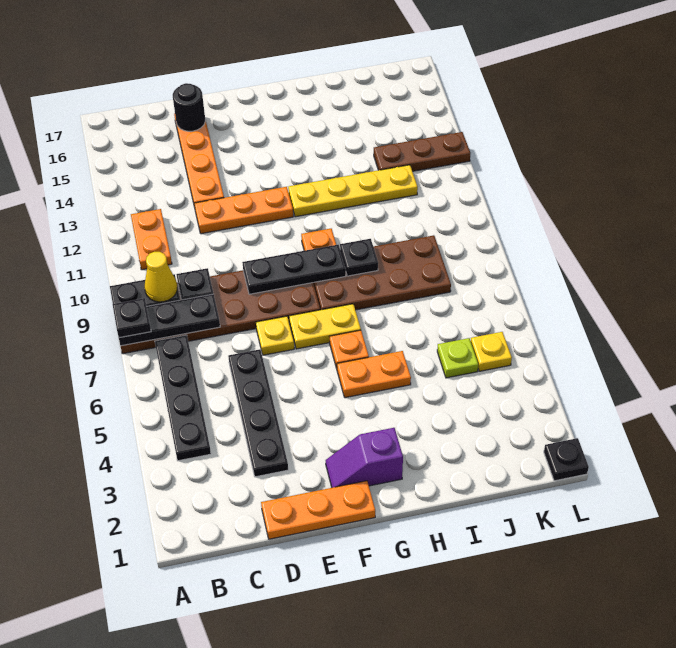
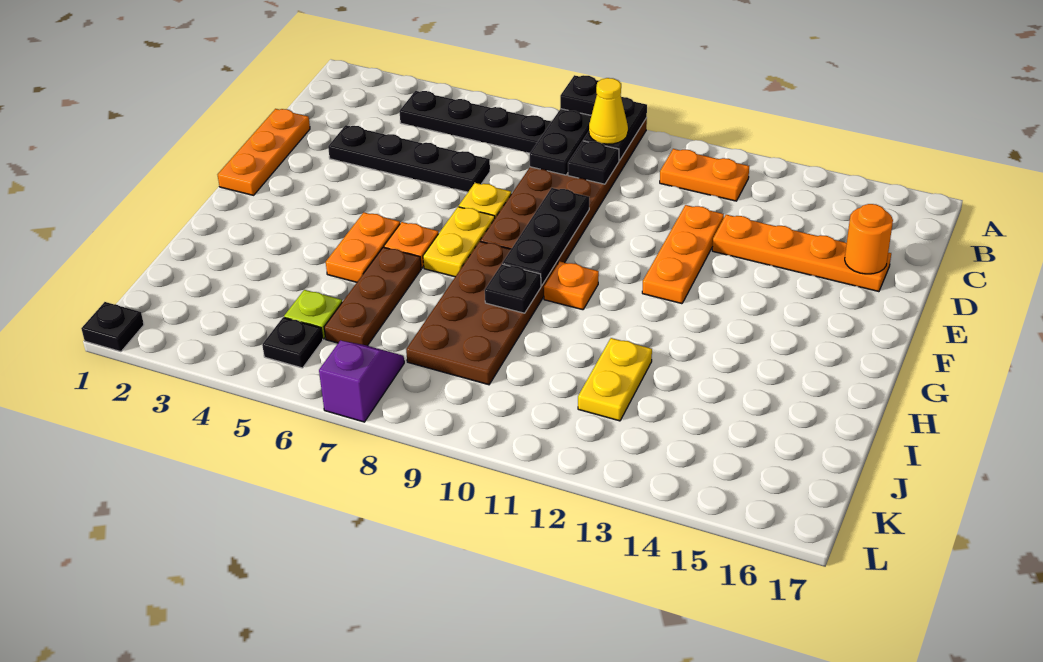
black round brick D16 level 2 -> orange round brick D16 level 2
purple slope F2:G2 level 1 top G -> purple slope K7:L7 level 1 top L
yellow plate G12:J12 level 1 -> yellow plate I12:J12 level 1
brown plate J13:L13 level 1 -> brown plate H6:J6 level 1
yellow plate K5 level 1 -> black plate K5 level 1

